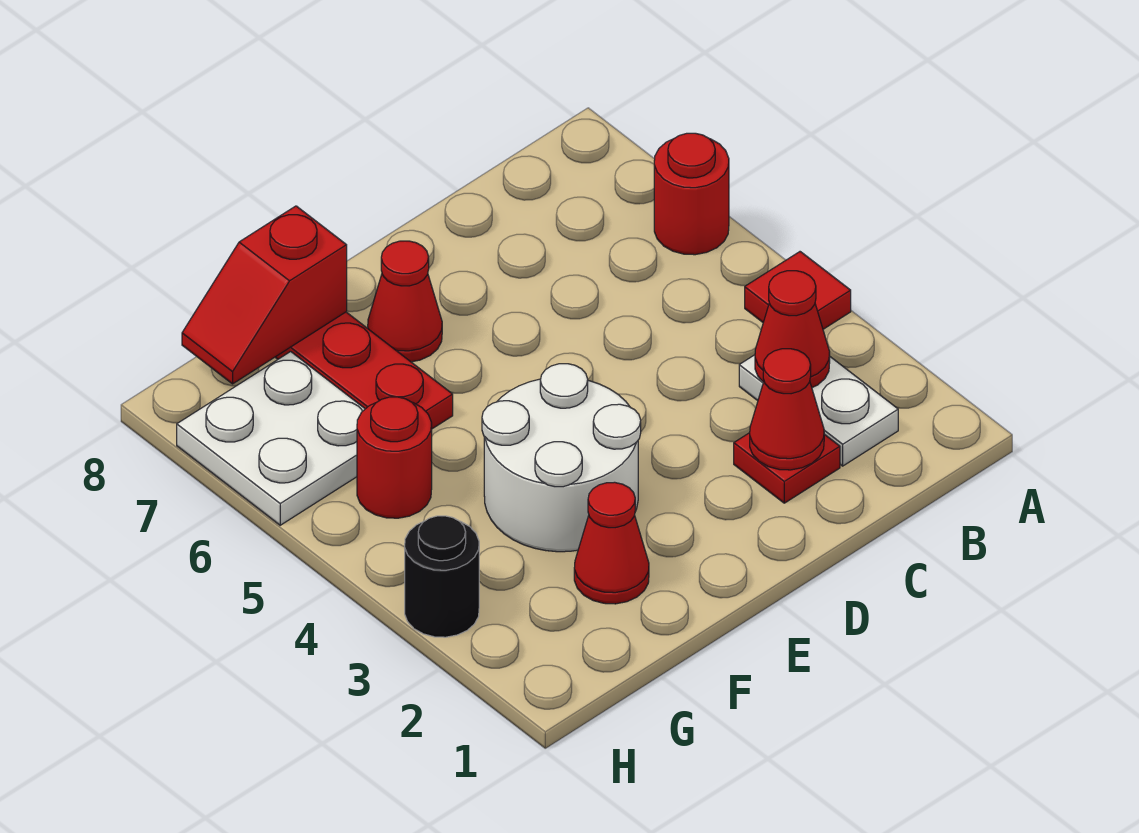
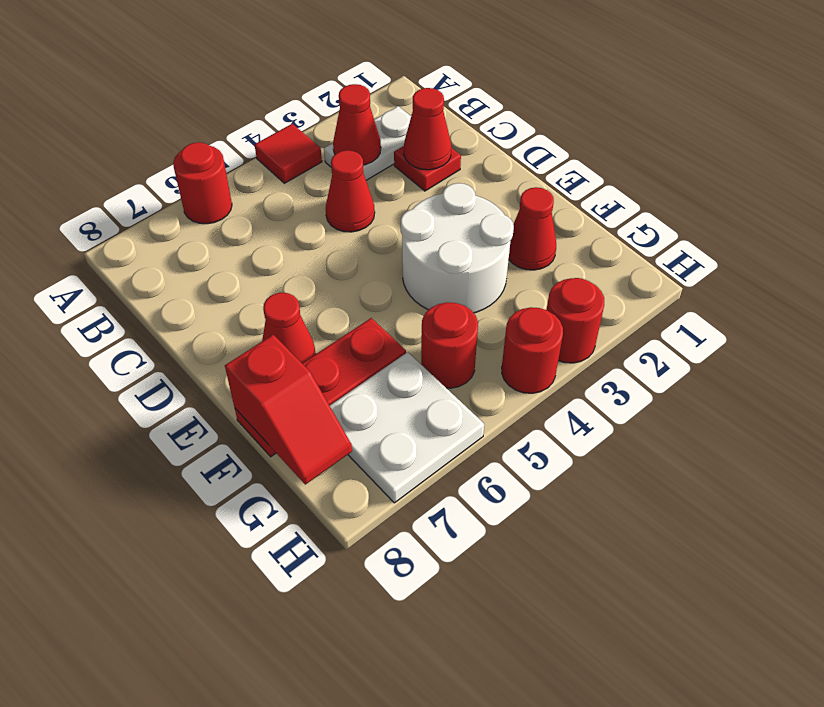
none -> red cone C4 level 1
black round brick H3 level 1 -> red round brick H3 level 1
none -> red round brick H4 level 1

